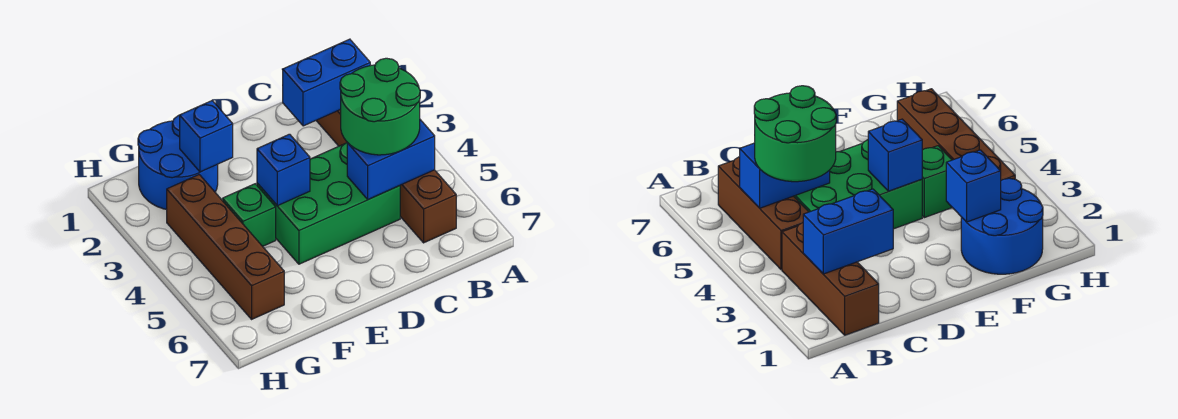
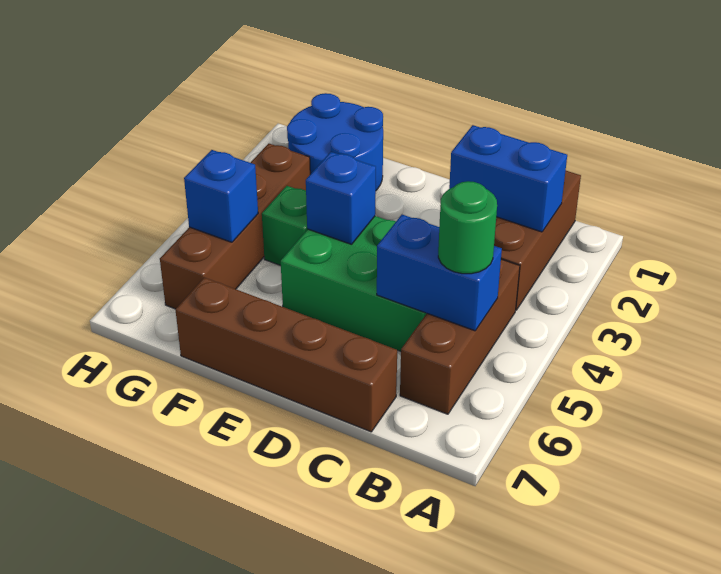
green round brick B4:C5 level 3 -> green round brick B5 level 3
none -> brown brick C7:F7 level 1
blue brick F2 level 2 -> blue brick G5 level 2

